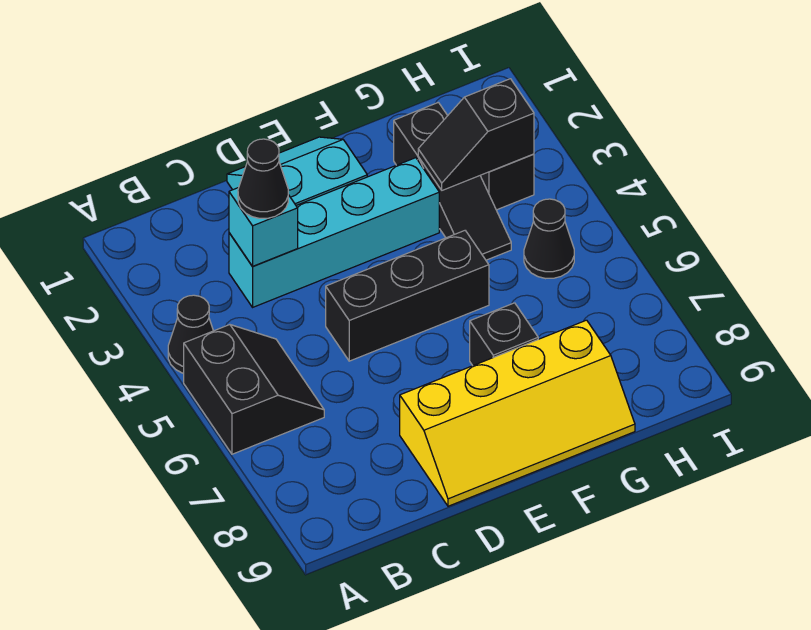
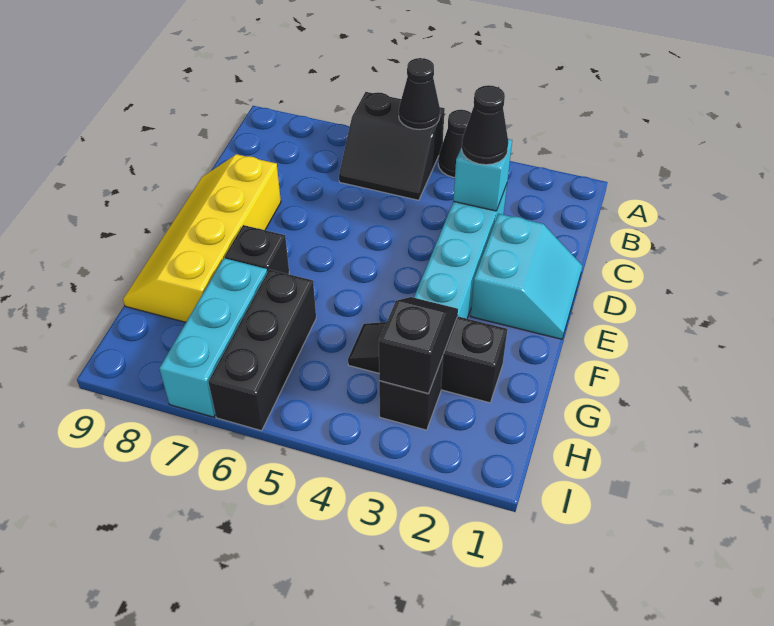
black brick D5:F5 level 1 -> black brick G6:I6 level 1
none -> cyan brick G7:I7 level 1
black cone H5 level 1 -> black cone A5 level 2

